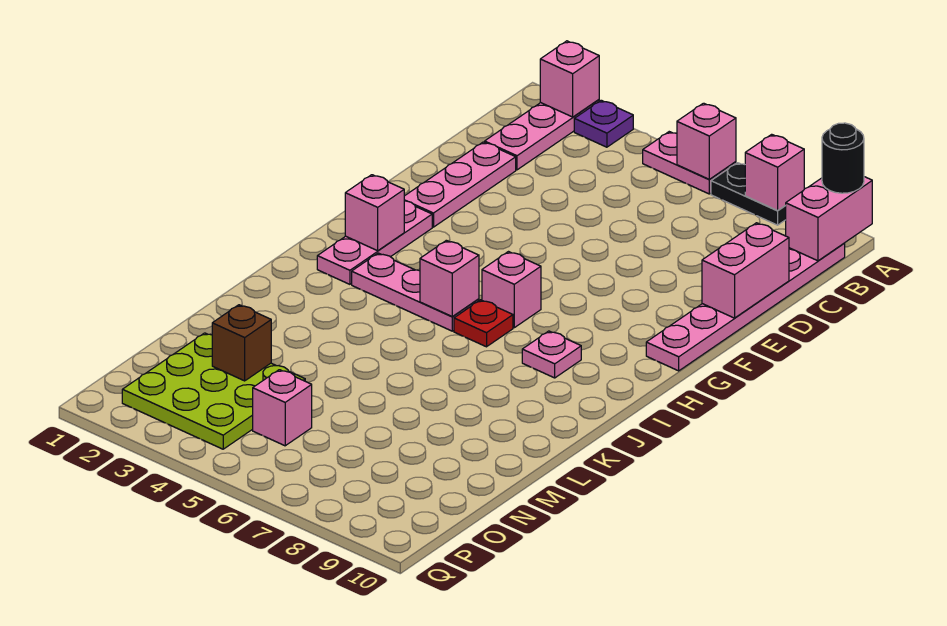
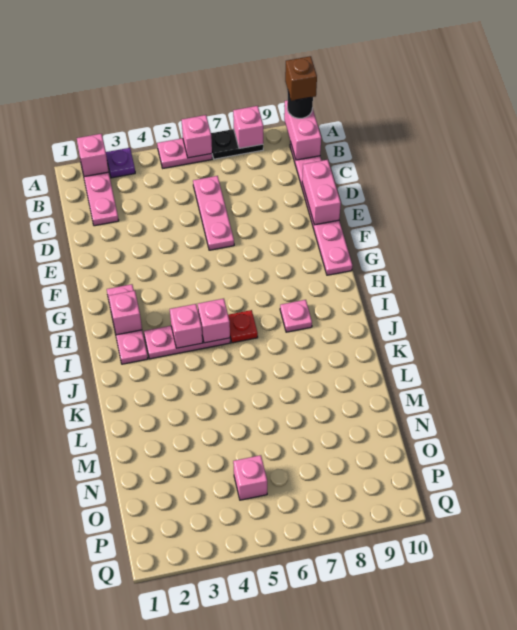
pink plate D2:F2 level 1 -> pink plate C6:E6 level 1
pink brick H6 level 1 -> pink brick I4 level 2
lime plate N2:P4 level 1 -> none
brown brick N3 level 2 -> brown brick A10 level 4

